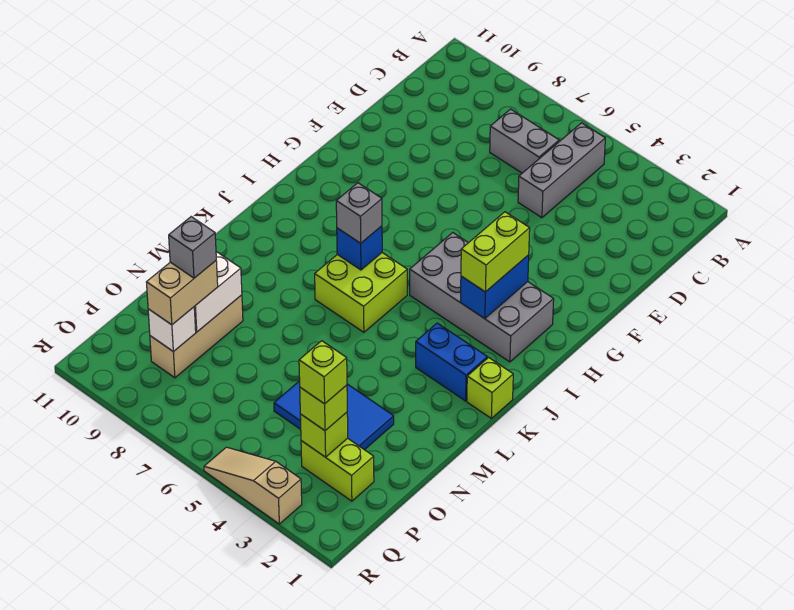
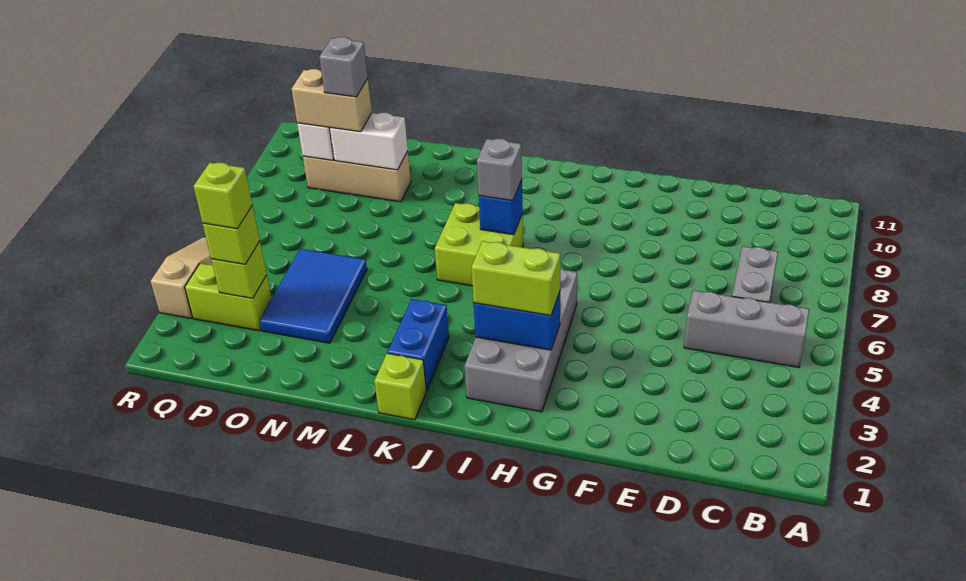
lime brick P2:P3 level 1 -> lime brick P3:Q3 level 1

